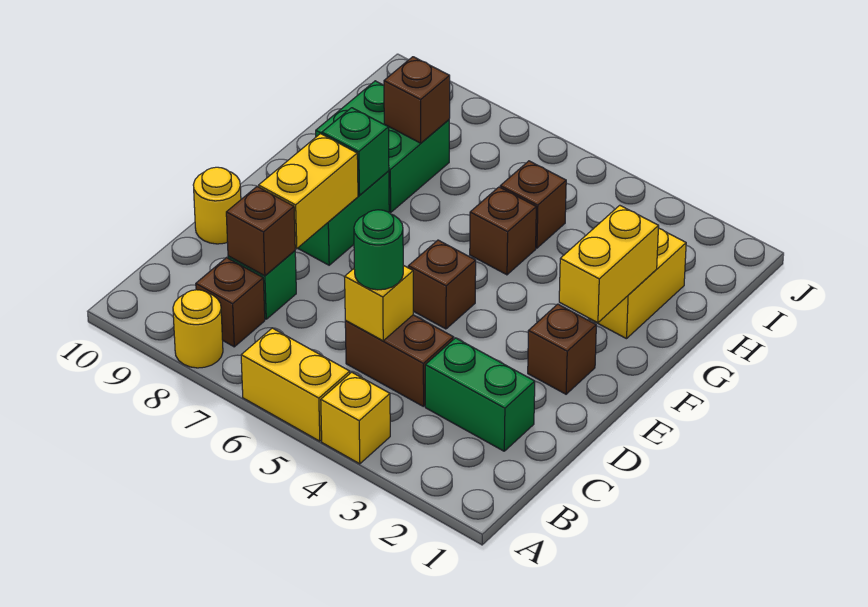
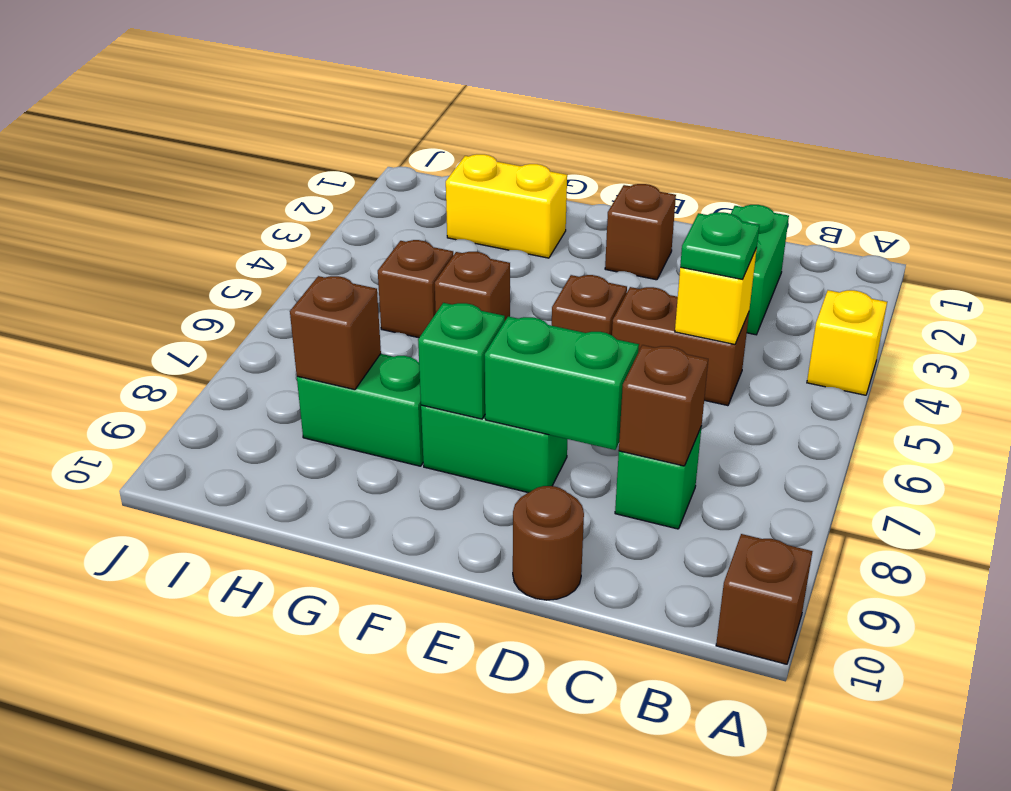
yellow brick A5:A6 level 1 -> none
yellow round brick A8 level 1 -> none
brown brick B8 level 1 -> brown brick A10 level 1
brown brick C4:C5 level 1 -> brown brick C5:D5 level 1
green round brick C5 level 3 -> green plate C5 level 3
yellow brick D8:E8 level 2 -> green brick D8:E8 level 2
yellow round brick D10 level 1 -> brown round brick D10 level 1
yellow brick F2:G2 level 2 -> none
green brick G8:H9 level 1 -> green brick G8:H8 level 1

